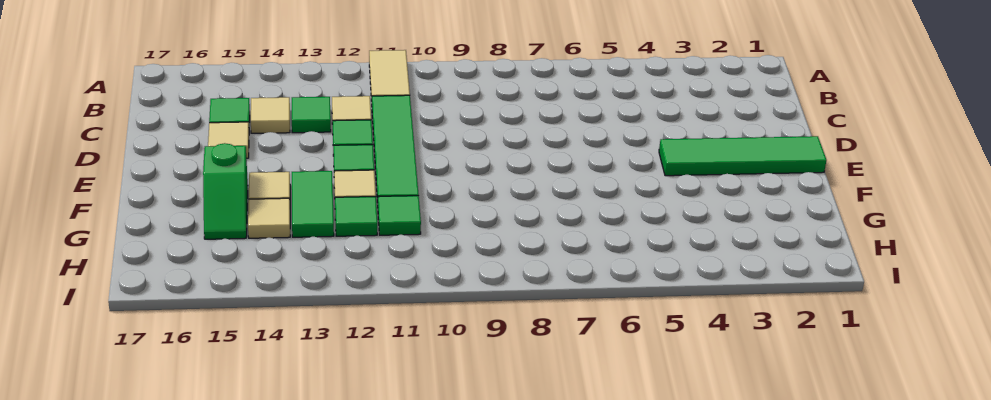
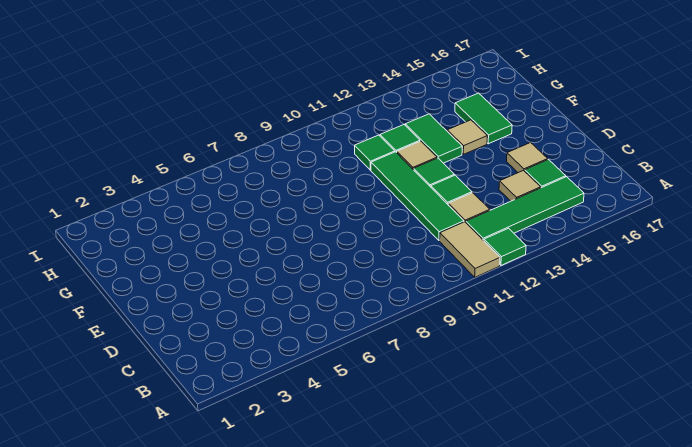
green tile C13 level 1 -> green tile A12 level 1
green tile E1:E4 level 1 -> green tile B12:B15 level 1
green slope F15:G15 level 1 top F -> green tile F15:G15 level 1
tan tile G14 level 1 -> none

